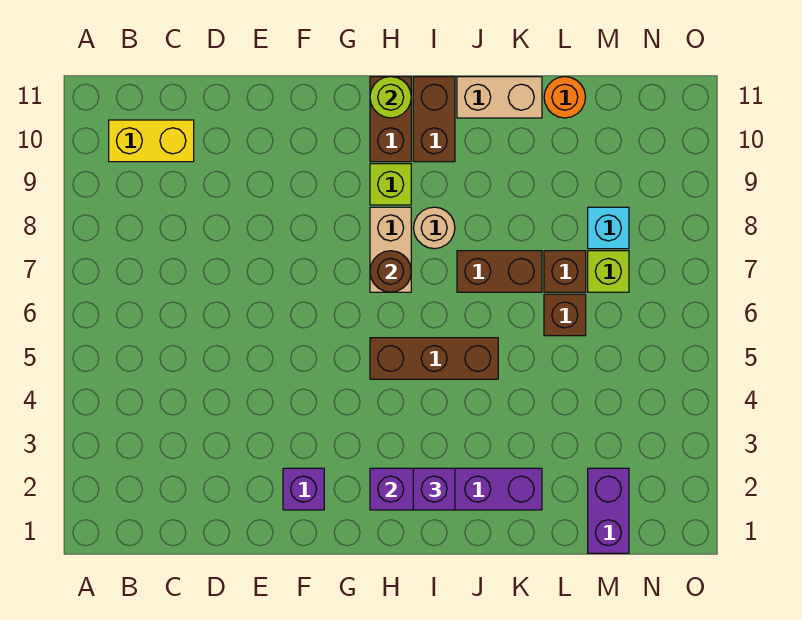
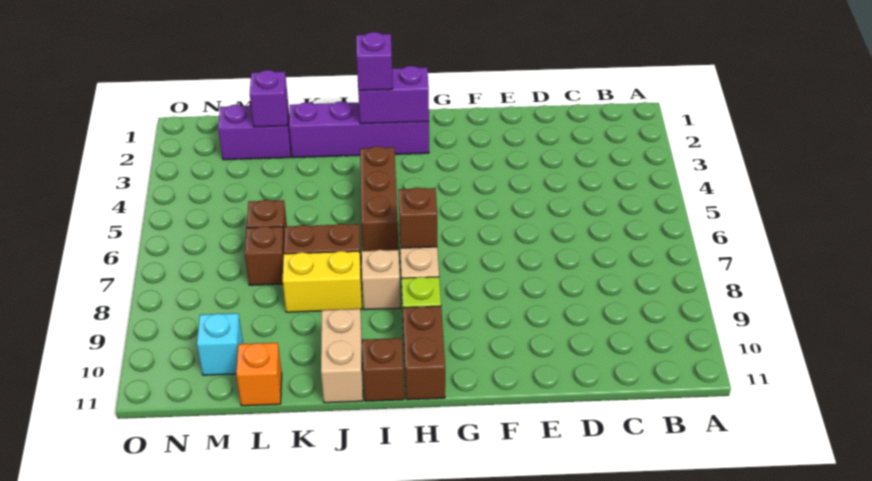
yellow brick B10:C10 level 1 -> yellow brick J8:K8 level 1
purple brick F2 level 1 -> purple brick L2 level 2
brown brick H5:J5 level 1 -> brown brick I4:I6 level 1
brown round brick H7 level 2 -> brown brick H7 level 2
lime round brick H11 level 2 -> none
tan round brick I8 level 1 -> tan brick I8 level 1
brown brick I10:I11 level 1 -> brown brick I11 level 1
tan brick J11:K11 level 1 -> tan brick J10:J11 level 1
orange round brick L11 level 1 -> orange brick L11 level 1
purple brick M1:M2 level 1 -> purple brick L2:M2 level 1
lime brick M7 level 1 -> none
cyan brick M8 level 1 -> cyan brick M10 level 1

